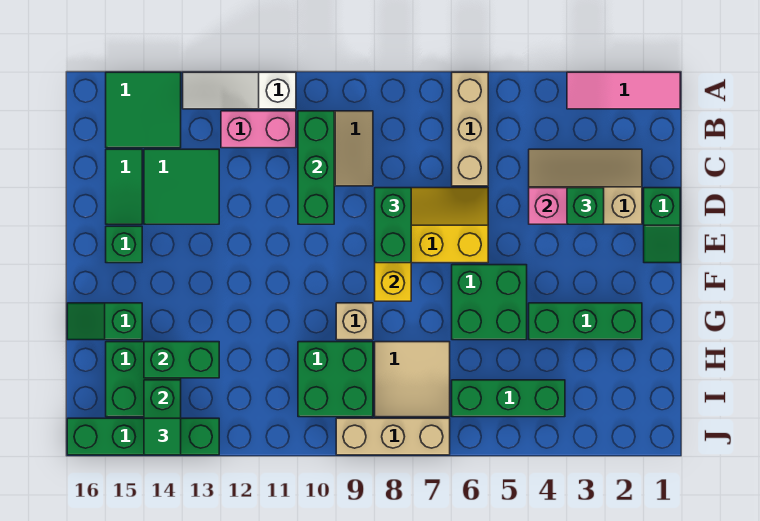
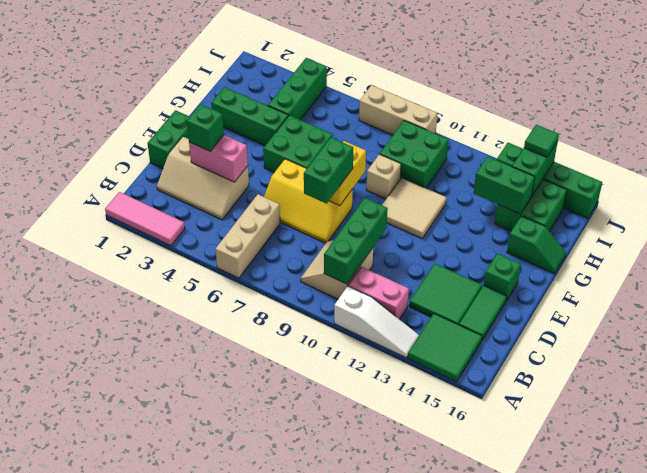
green slope D1:E1 level 1 top D -> green brick D1:E1 level 1
tan tile H7:I8 level 1 -> tan tile F10:G11 level 1
green brick I4:I6 level 1 -> green brick H4:J4 level 1

